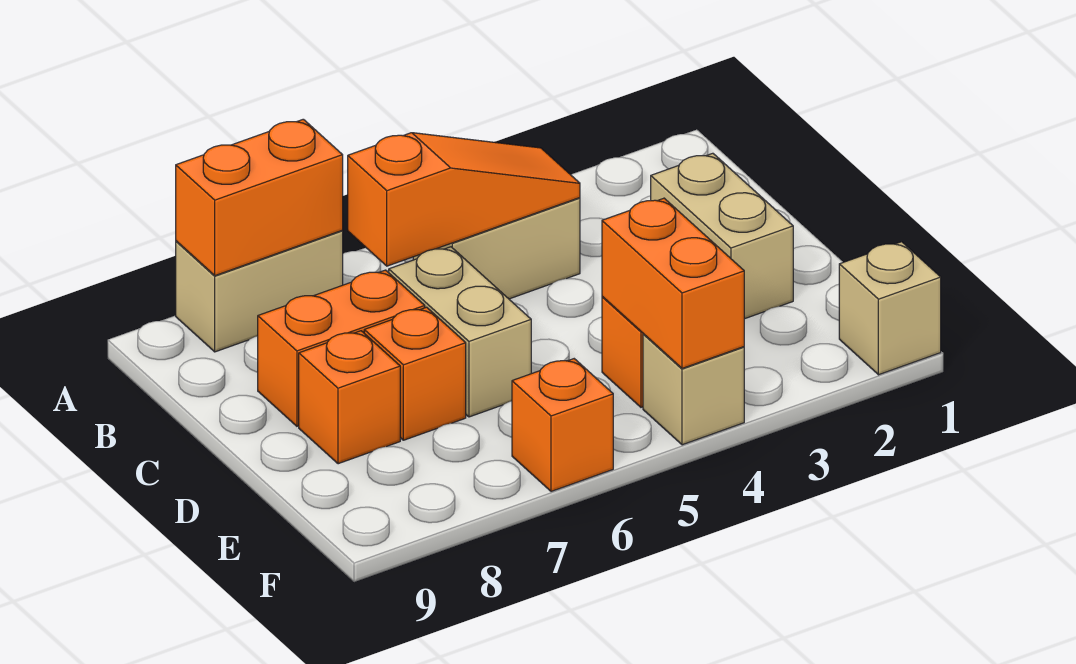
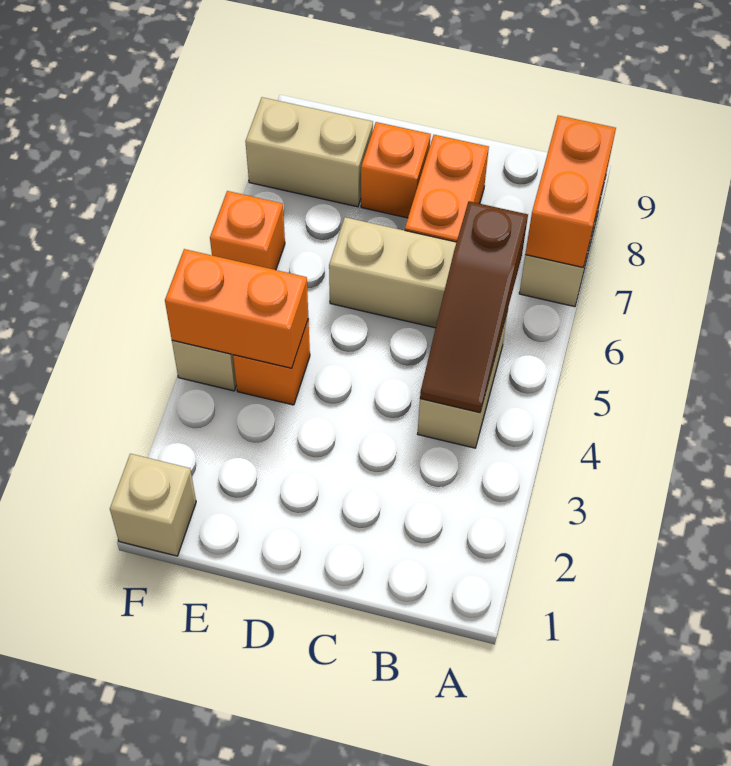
orange slope B4:B6 level 2 top 6 -> brown slope B4:B6 level 2 top 6
tan brick C2:D2 level 1 -> tan brick E8:F8 level 1
orange brick D7 level 1 -> none

